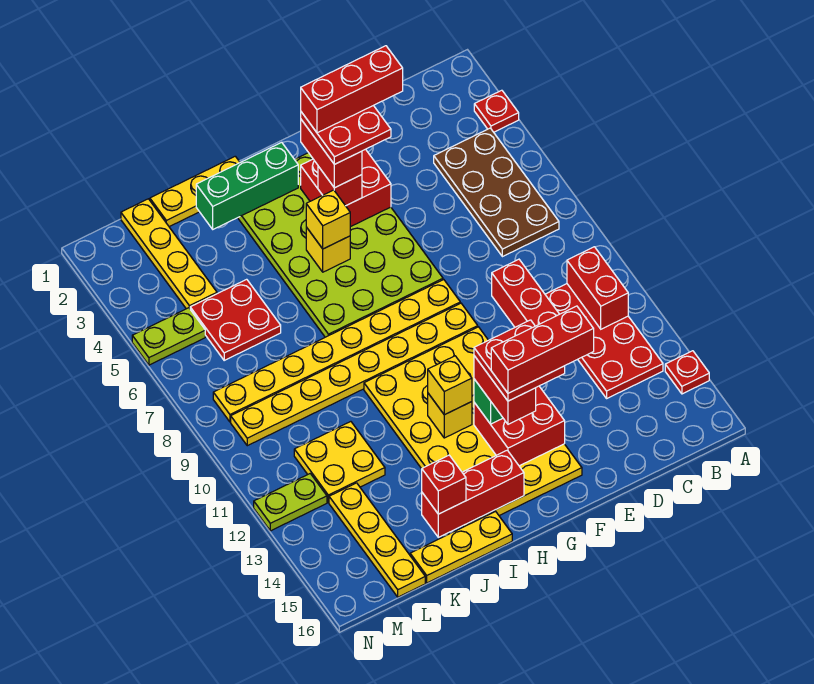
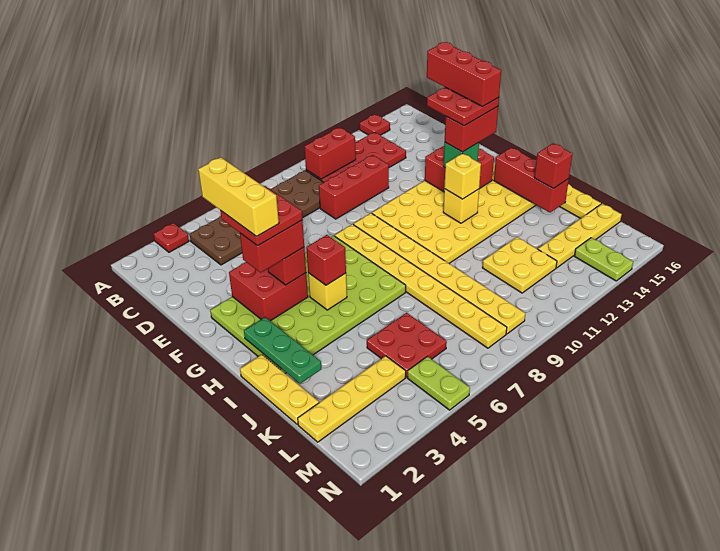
brown plate B4:C7 level 1 -> brown plate B4:C9 level 1
red brick E3:G3 level 6 -> yellow brick E3:G3 level 6
green brick H2:J2 level 2 -> green plate H2:J2 level 2
yellow brick H5 level 3 -> red brick H5 level 3
lime plate M12:N12 level 1 -> lime plate M14:N14 level 1

